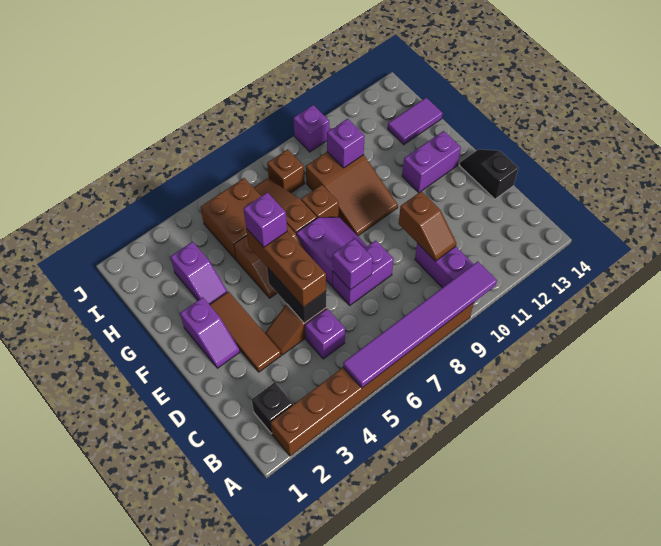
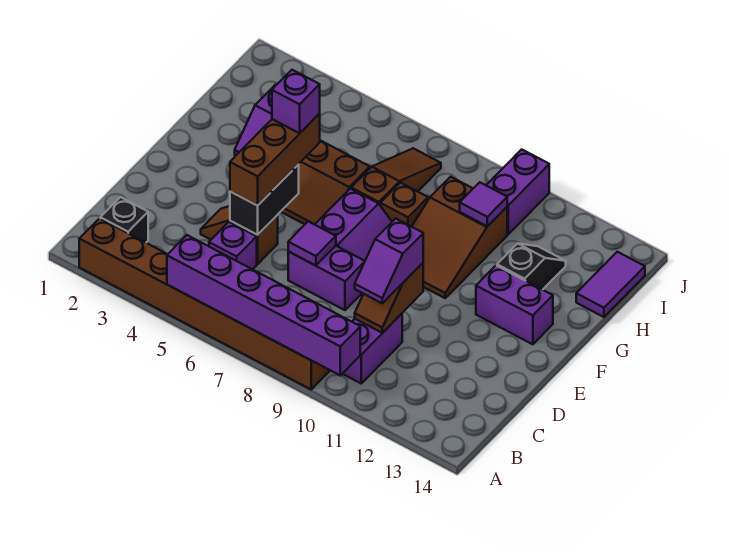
purple tile A5:A10 level 2 -> purple brick A5:A10 level 2
brown tile D3:F3 level 1 -> none
purple brick D7 level 2 -> purple tile D7 level 2
black slope D14:E14 level 1 top D -> black slope G12:H12 level 1 top G
purple slope E2:F2 level 1 top F -> purple slope C10:D10 level 3 top D
brown brick H5:I6 level 1 -> none
purple brick H10 level 2 -> purple tile H10 level 2
purple tile H13:H14 level 1 -> purple tile H14:I14 level 1
brown brick I8 level 1 -> none
purple brick J10 level 1 -> purple brick I10:J10 level 1

